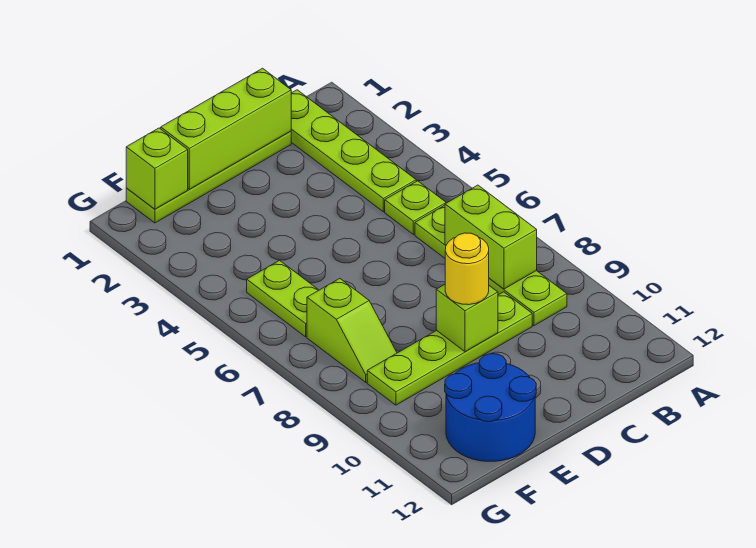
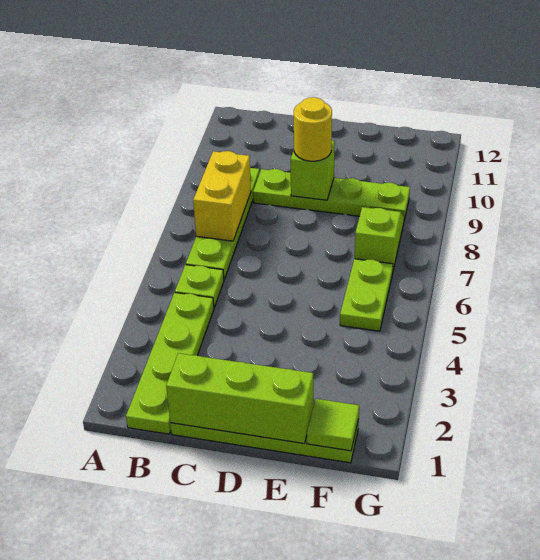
lime brick B7:B8 level 2 -> yellow brick B7:B8 level 2
blue round brick E11:F12 level 1 -> none
lime brick F1 level 2 -> lime tile F1 level 2

